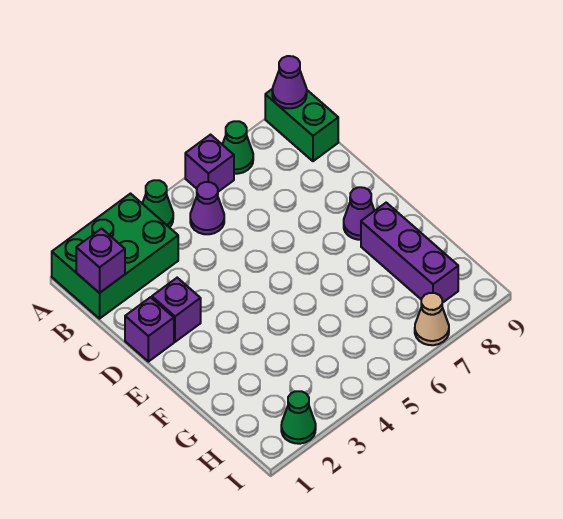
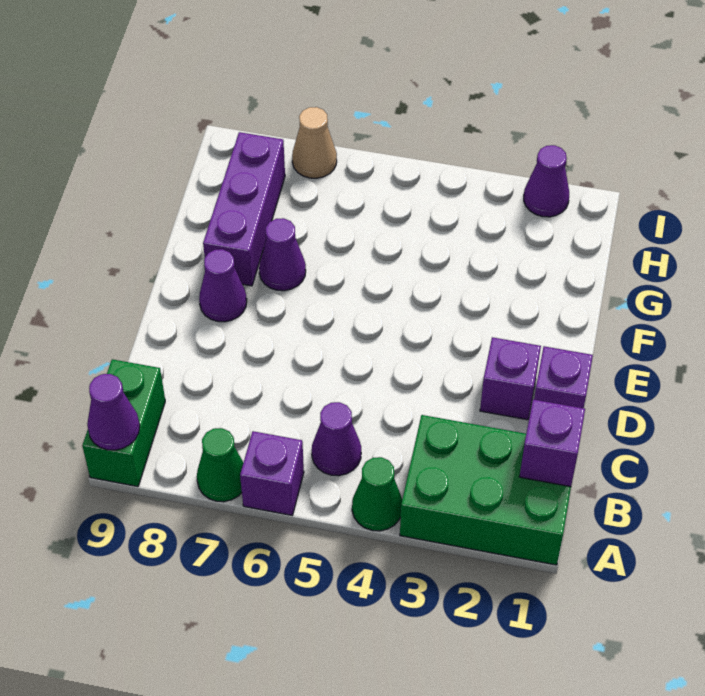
none -> purple cone F7 level 1
green cone I2 level 1 -> purple cone I2 level 1

